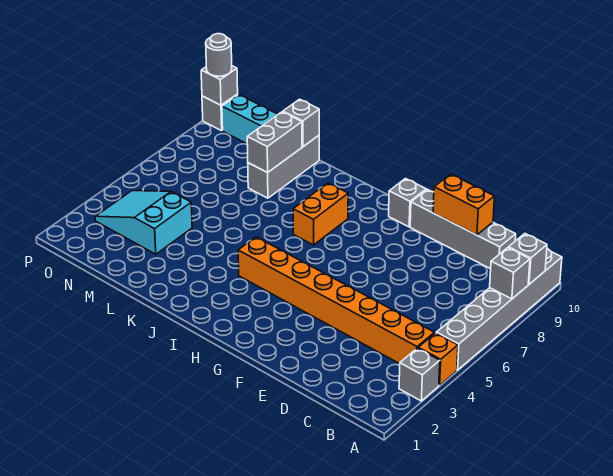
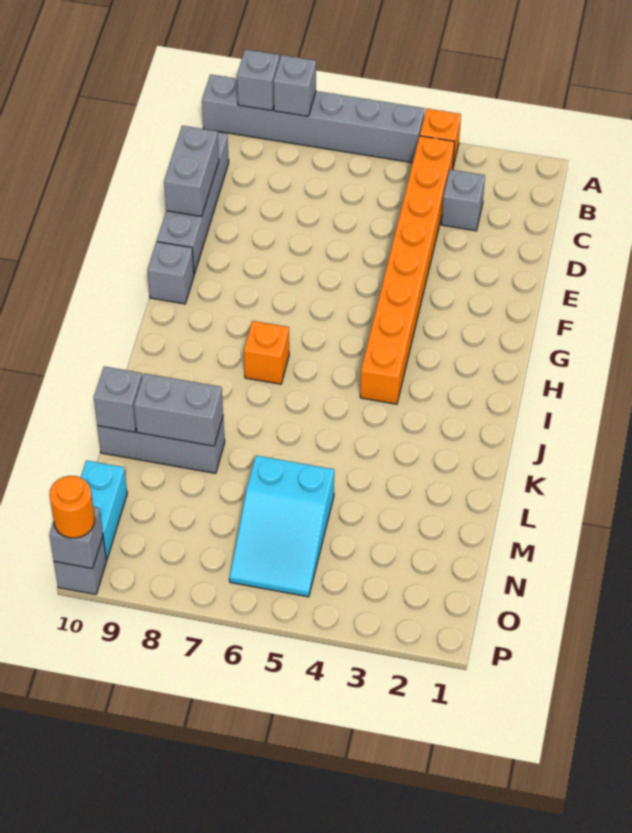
grey brick A3 level 1 -> grey brick C3 level 1
orange brick D10:E10 level 2 -> grey brick D10:E10 level 2
orange brick I7:I8 level 1 -> orange brick I7 level 1
cyan slope M3:O4 level 1 top M -> cyan slope M5:O6 level 1 top M
grey round brick P10 level 3 -> orange round brick P10 level 3

